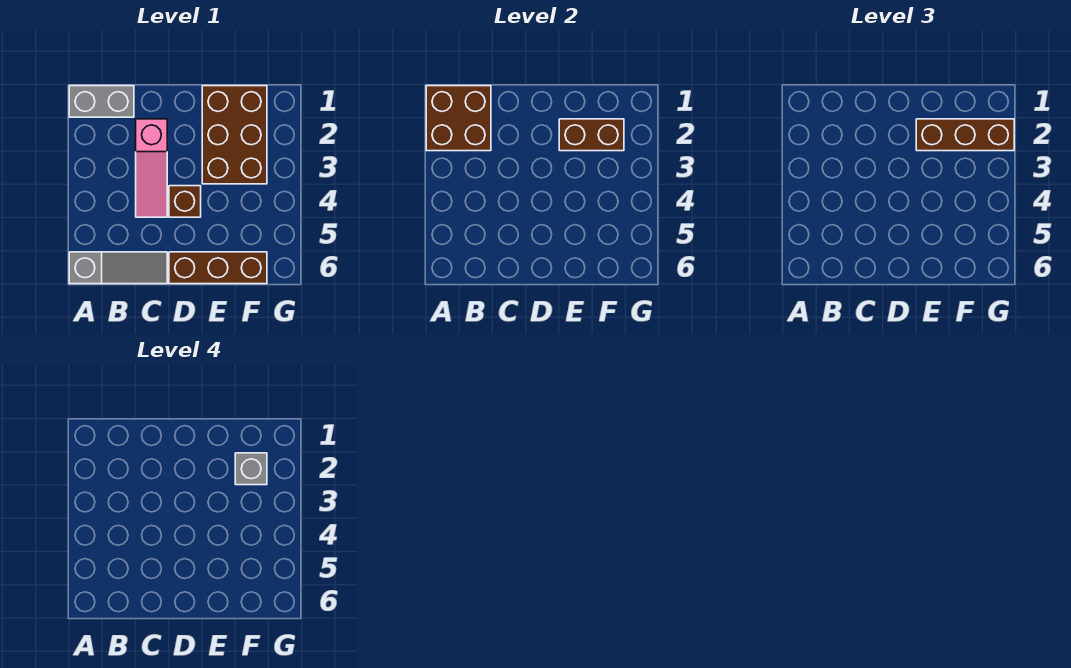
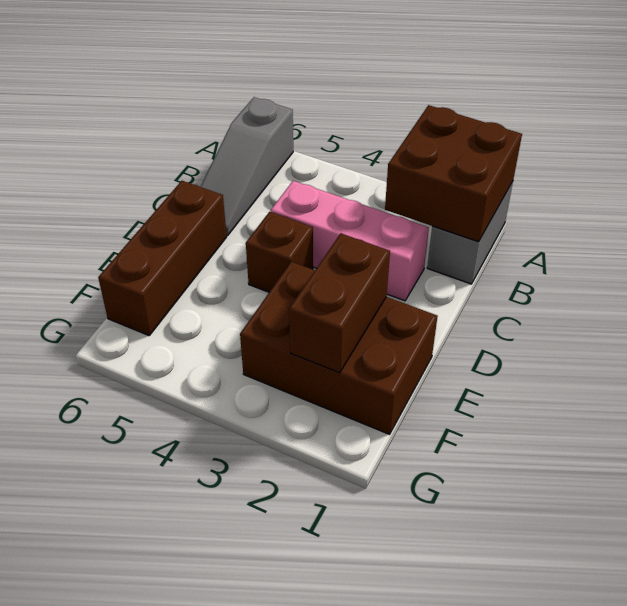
pink slope C2:C4 level 1 top 2 -> pink brick C2:C4 level 1
brown brick E2:G2 level 3 -> none
grey brick F2 level 4 -> none

